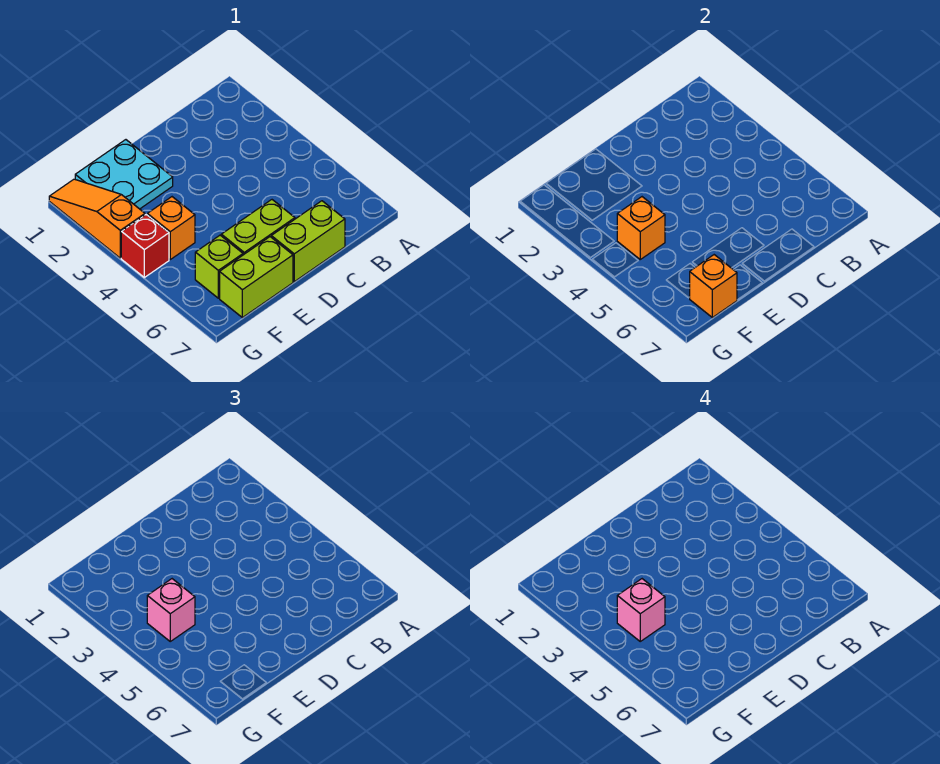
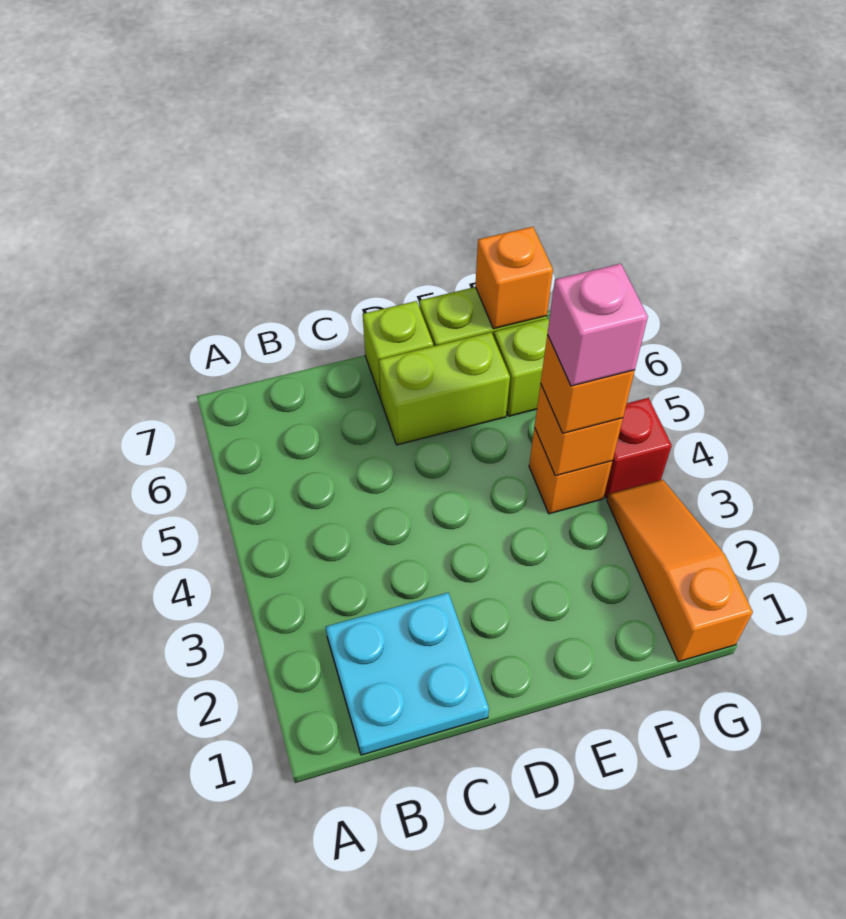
lime brick C7:D7 level 1 -> lime brick D7 level 1
cyan plate E1:F2 level 1 -> cyan plate B1:C2 level 1
pink brick F4 level 3 -> orange brick F4 level 3
orange slope G1:G3 level 1 top 3 -> orange slope G1:G3 level 1 top 1

